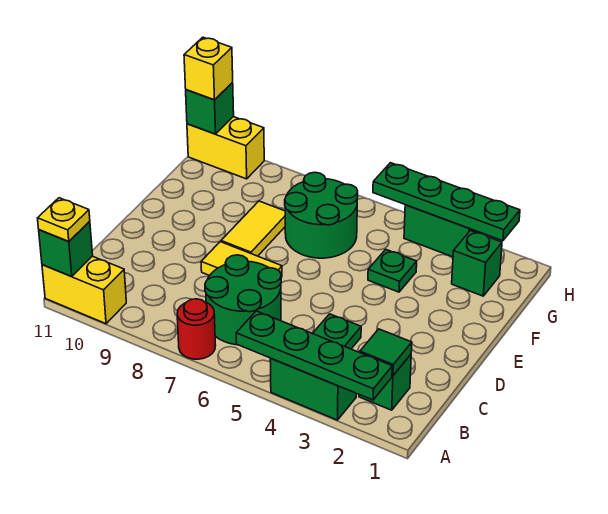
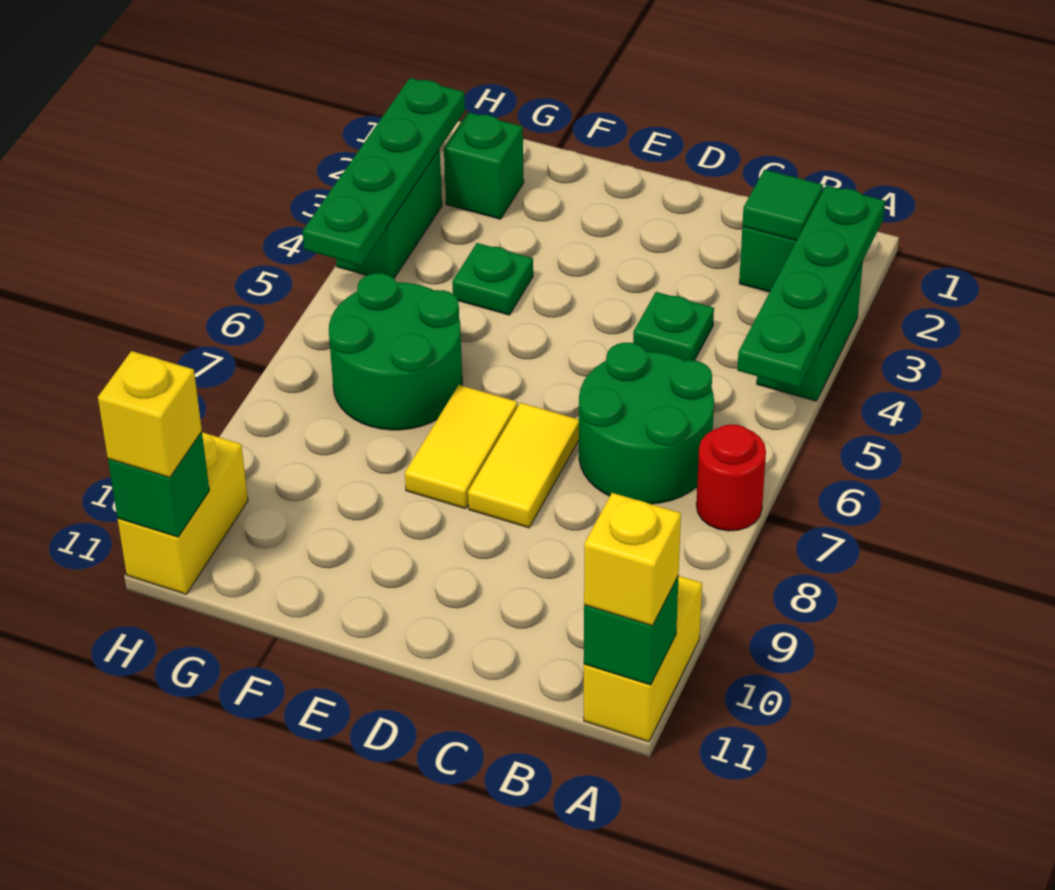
yellow plate A11 level 3 -> yellow brick A11 level 3
yellow tile E8:F8 level 1 -> yellow tile E7:E8 level 1

